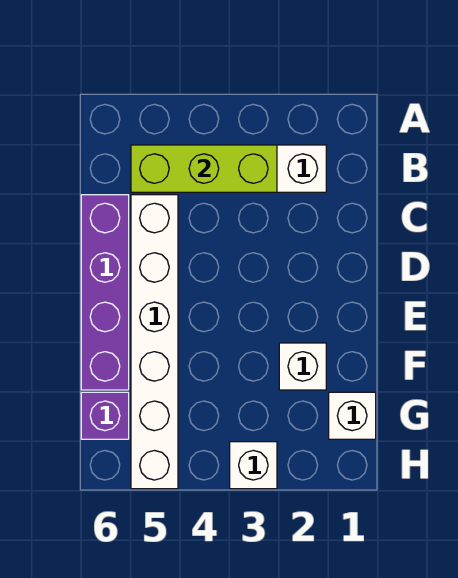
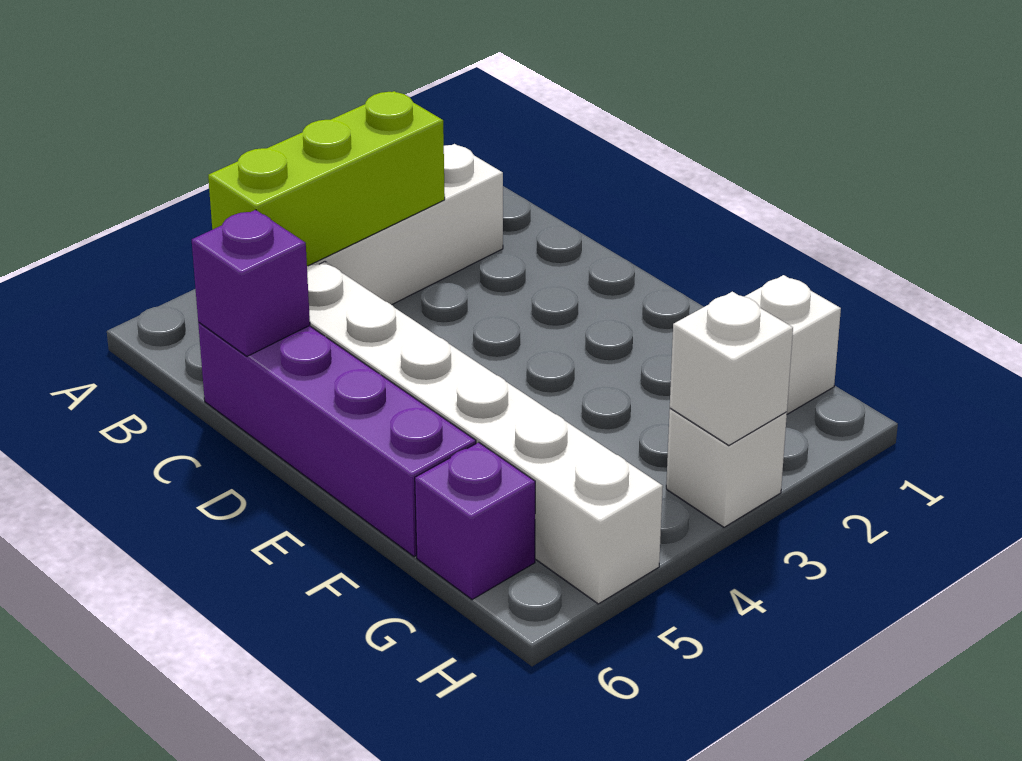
none -> purple brick C6 level 2
white brick F2 level 1 -> white brick H3 level 2

